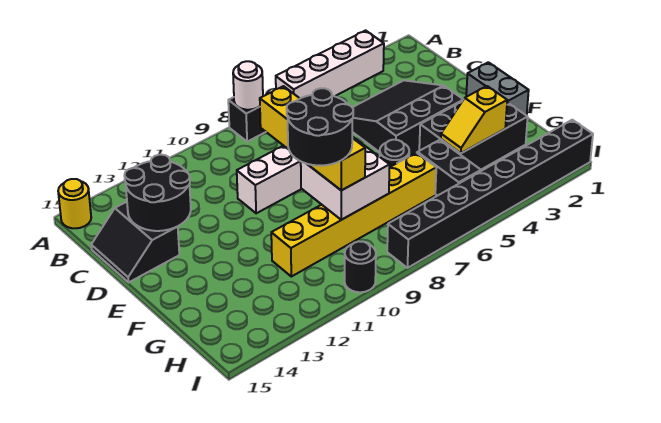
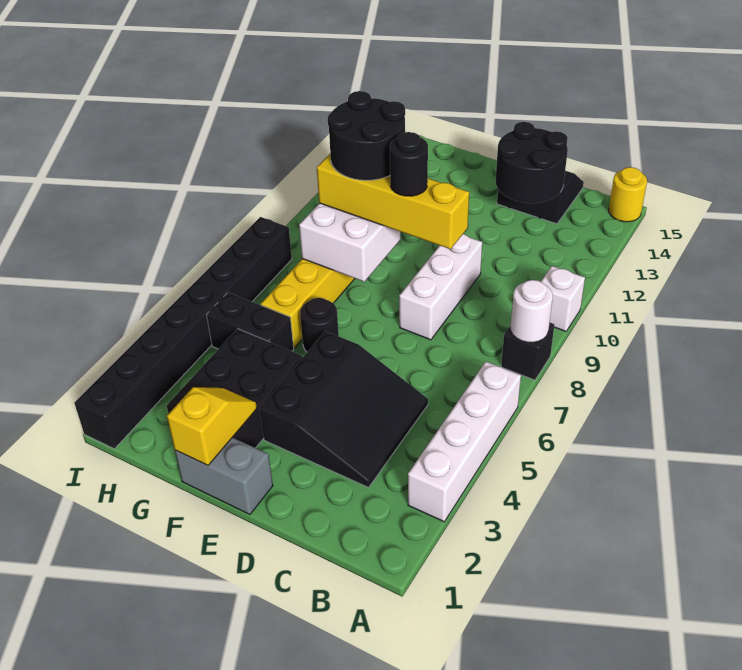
none -> white brick A10 level 1
yellow slope G3:G4 level 2 top 3 -> yellow slope F1:F2 level 2 top 1
black round brick I10 level 1 -> black round brick E9 level 4

